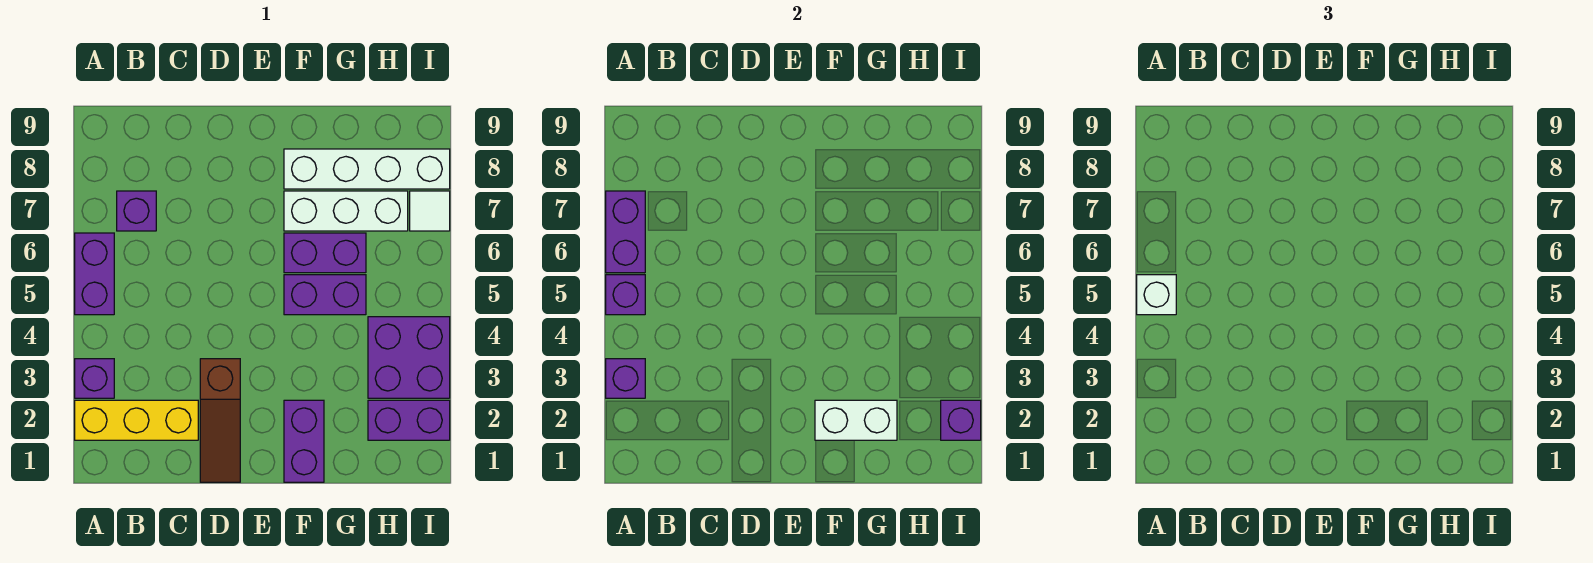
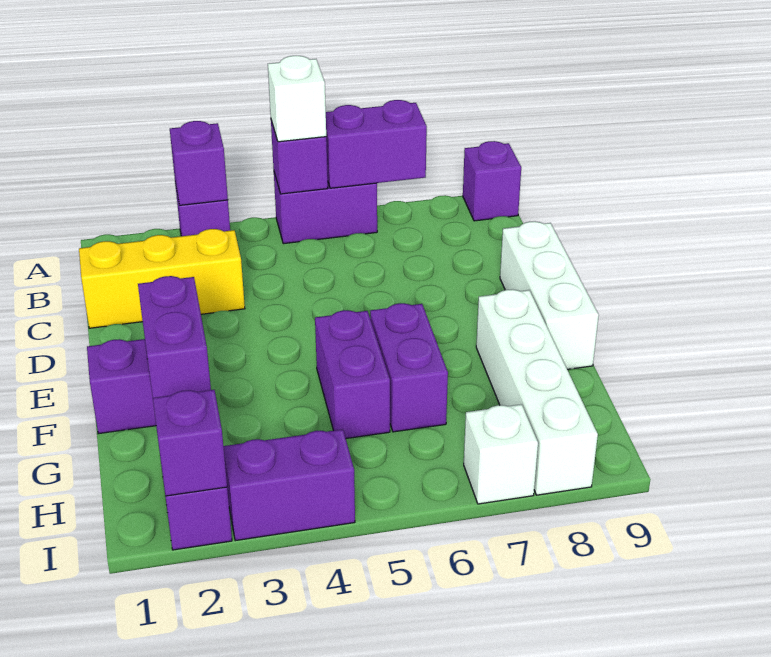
yellow brick A2:C2 level 1 -> yellow brick C1:C3 level 1
purple brick B7 level 1 -> purple brick A9 level 1
brown slope D1:D3 level 1 top 3 -> none
white brick F2:G2 level 2 -> purple brick F2:G2 level 2
white brick F7:H7 level 1 -> white brick D9:F9 level 1
purple brick H3:I4 level 1 -> purple brick I3:I4 level 1
white tile I7 level 1 -> white brick I7 level 1

